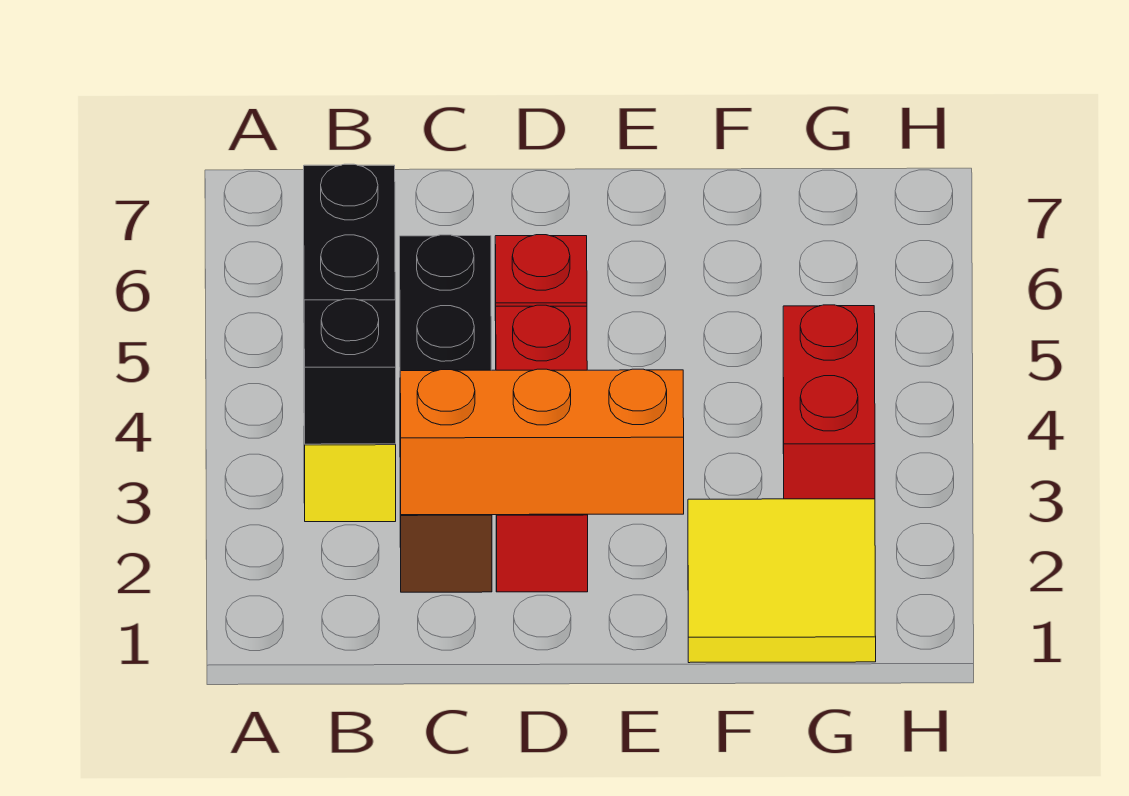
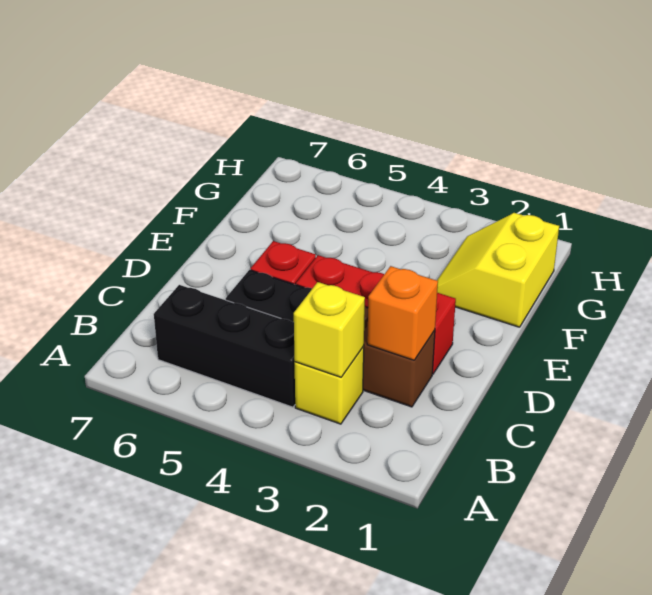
black brick B3 level 2 -> yellow brick B3 level 2
orange brick C2:E2 level 2 -> orange brick C2 level 2
yellow tile F1:G2 level 1 -> yellow slope F1:G2 level 1 top 1
red brick G3:G4 level 1 -> none

